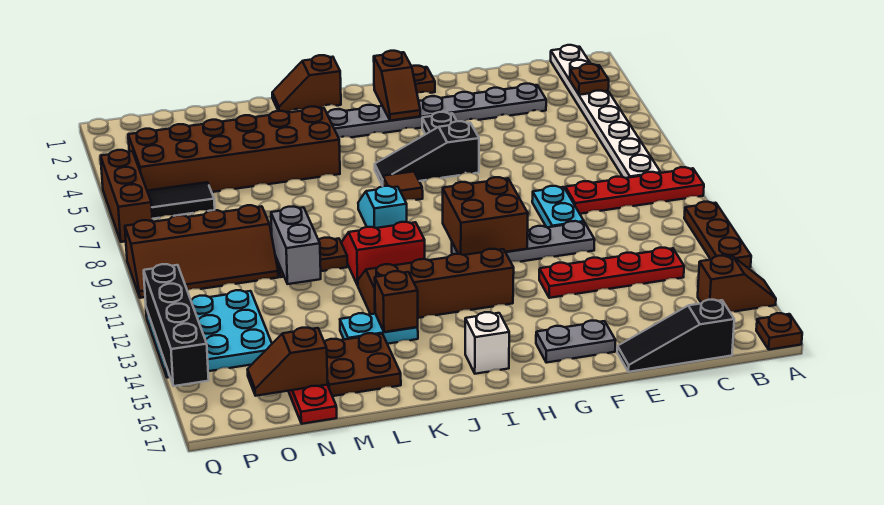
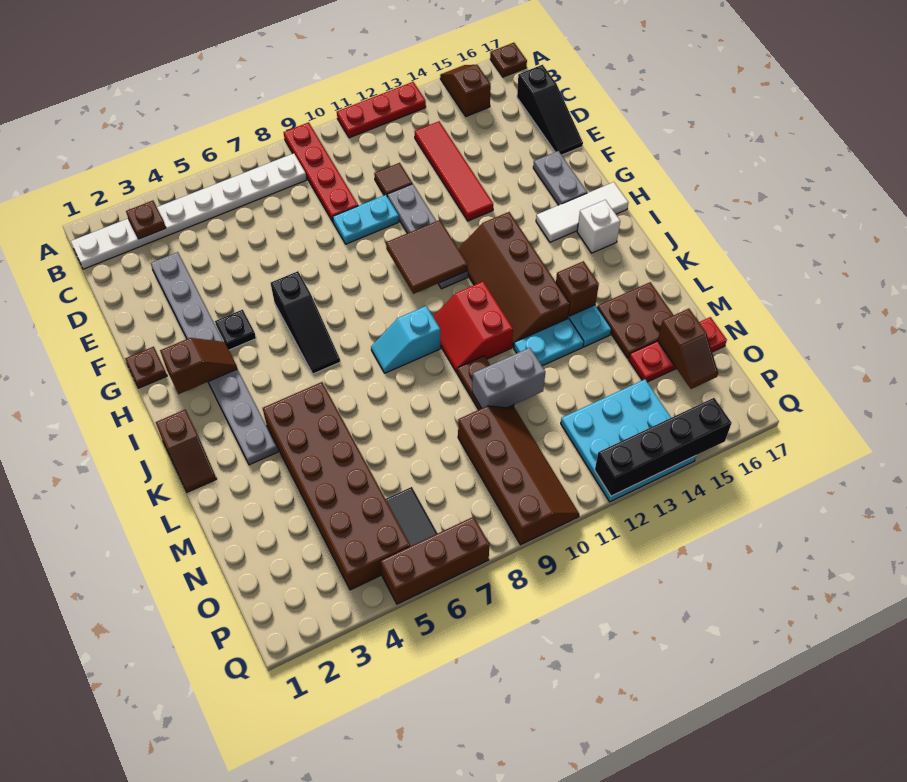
brown plate A11:A13 level 1 -> red plate A11:A13 level 1
red plate C13:F13 level 1 -> red tile C13:F13 level 1
brown brick G10:H11 level 2 -> brown tile G10:H11 level 2
none -> white tile H15:H17 level 1
brown tile I7 level 1 -> brown tile D11 level 1
none -> cyan plate L12:L13 level 1

